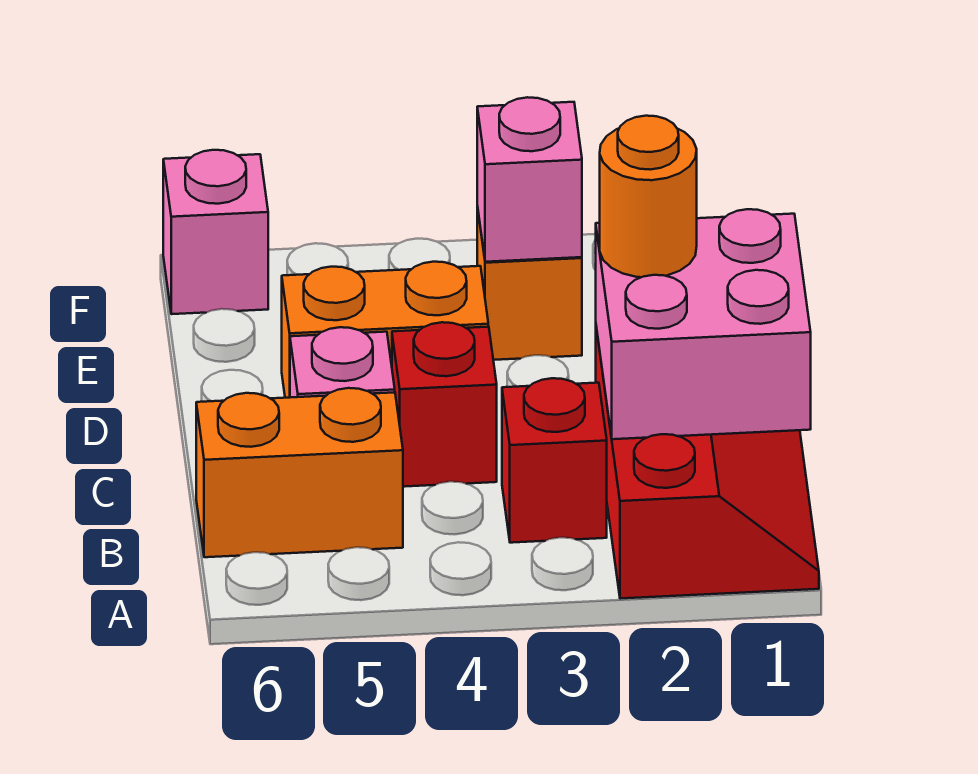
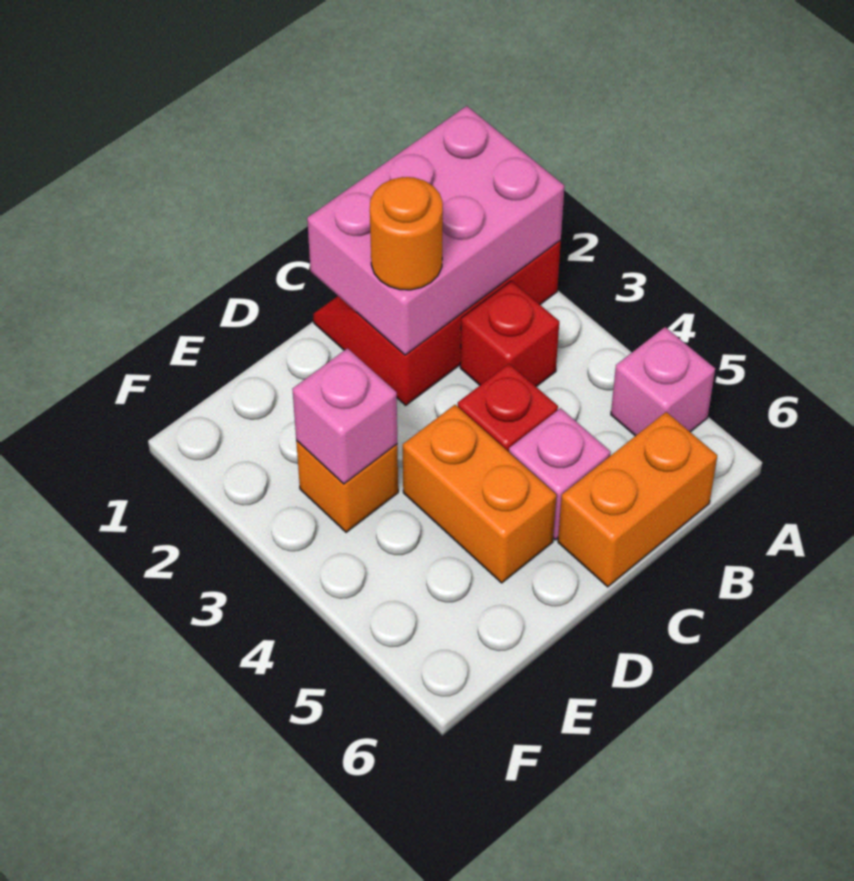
pink brick B1:C2 level 2 -> pink brick A1:C2 level 2
orange brick B5:B6 level 1 -> orange brick B6:C6 level 1
pink brick F6 level 1 -> pink brick A5 level 1

